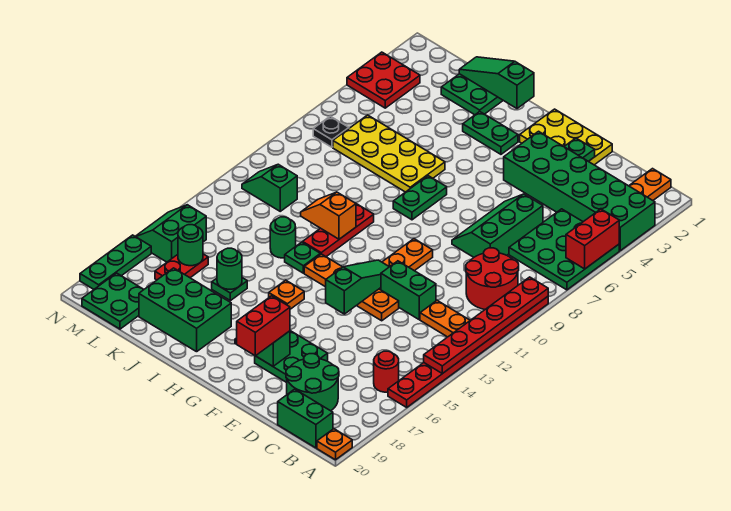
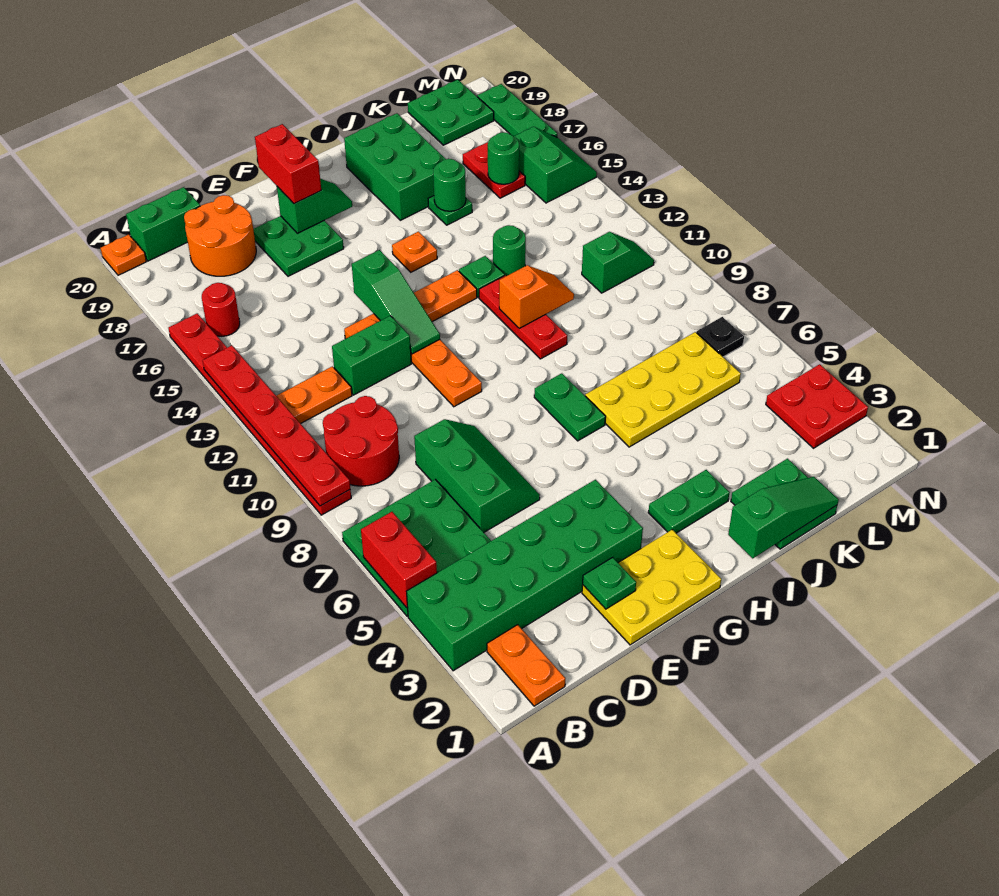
green round brick C18:D19 level 1 -> orange round brick C18:D19 level 1
green brick I18:K19 level 1 -> green brick I17:J19 level 1

